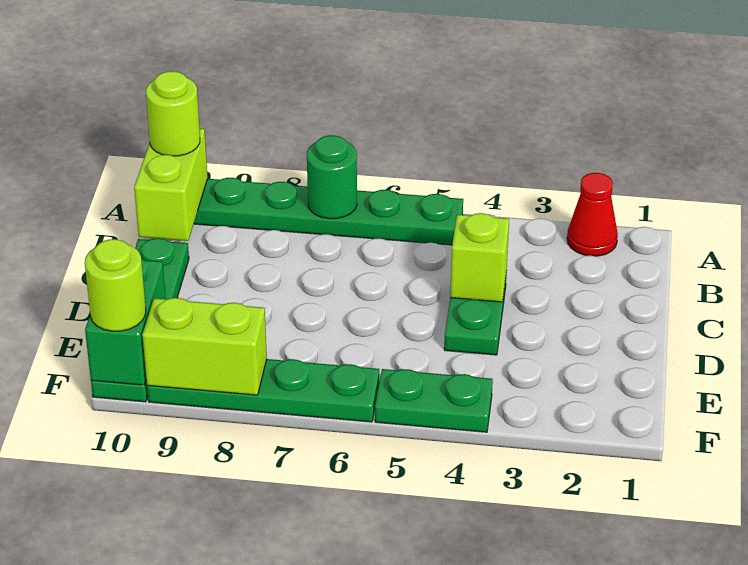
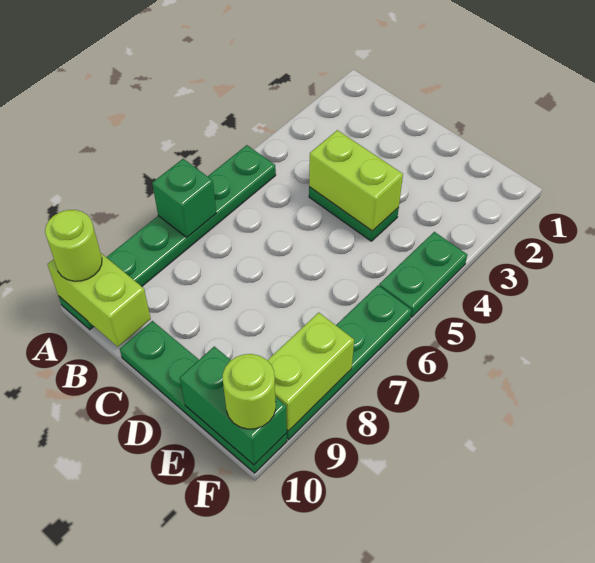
red cone A2 level 1 -> none
green round brick A7 level 2 -> green brick A7 level 2
lime brick C4 level 2 -> lime brick C4:D4 level 2

